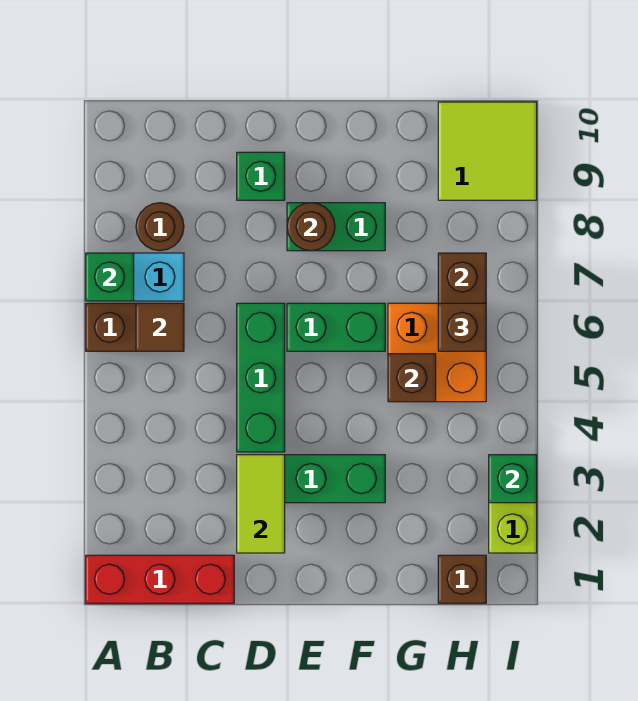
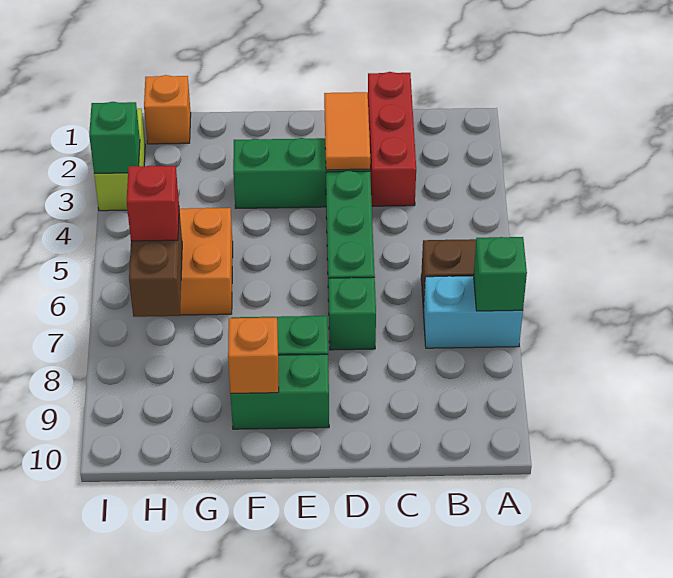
red brick A1:C1 level 1 -> red brick C1:C3 level 1
brown tile B6 level 2 -> none
brown round brick B8 level 1 -> none
lime tile D2:D3 level 2 -> orange tile D2:D3 level 2
green brick D9 level 1 -> green brick D7 level 1
green brick E6:F6 level 1 -> green brick E9:F9 level 1
brown round brick E8 level 2 -> none
none -> orange brick F9 level 2
brown brick G5 level 2 -> none
brown brick H1 level 1 -> orange brick H1 level 1
brown brick H6 level 3 -> red brick H6 level 3
lime tile H9:I10 level 1 -> none

